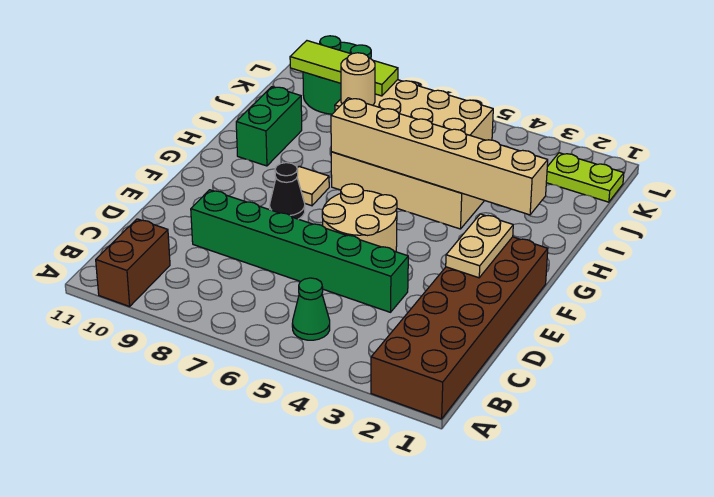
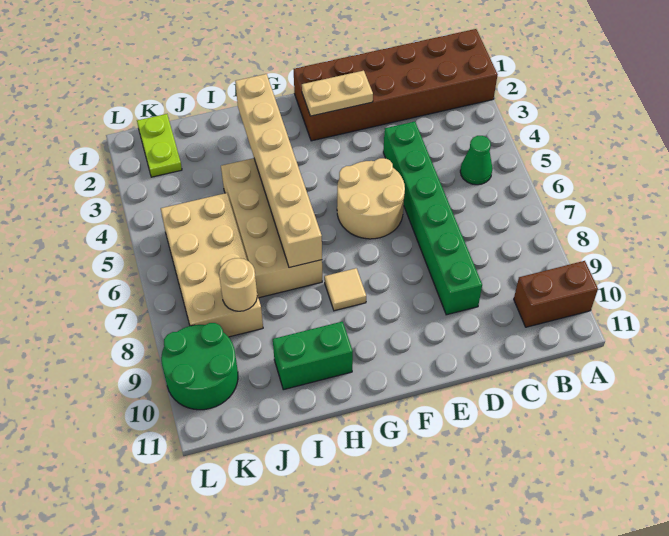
black cone F8 level 1 -> none
lime tile K8:K10 level 2 -> none

